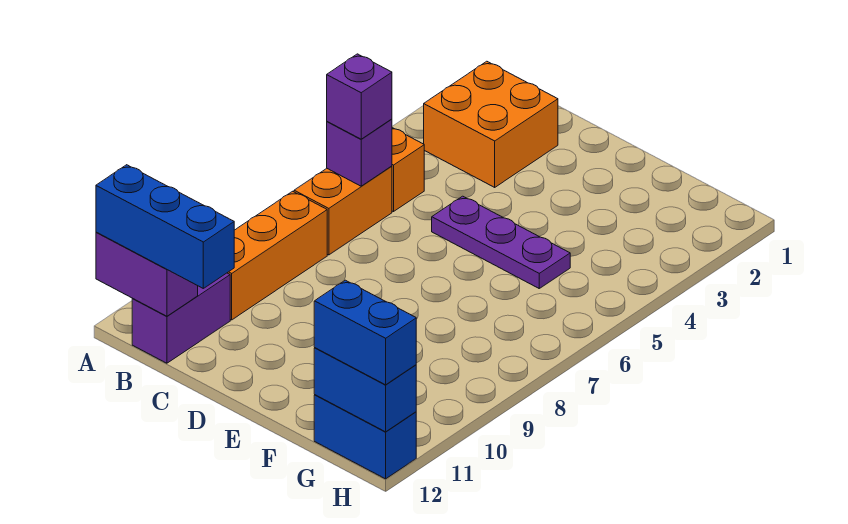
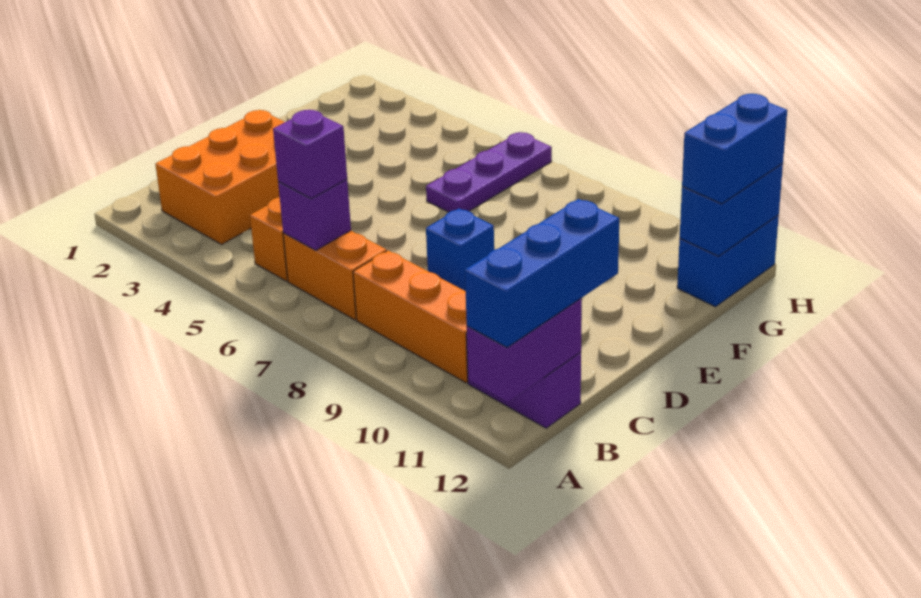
orange brick B2:C3 level 1 -> orange brick B2:D3 level 1
purple plate D5:F5 level 1 -> purple plate F6:H6 level 1
none -> blue brick D8 level 1

